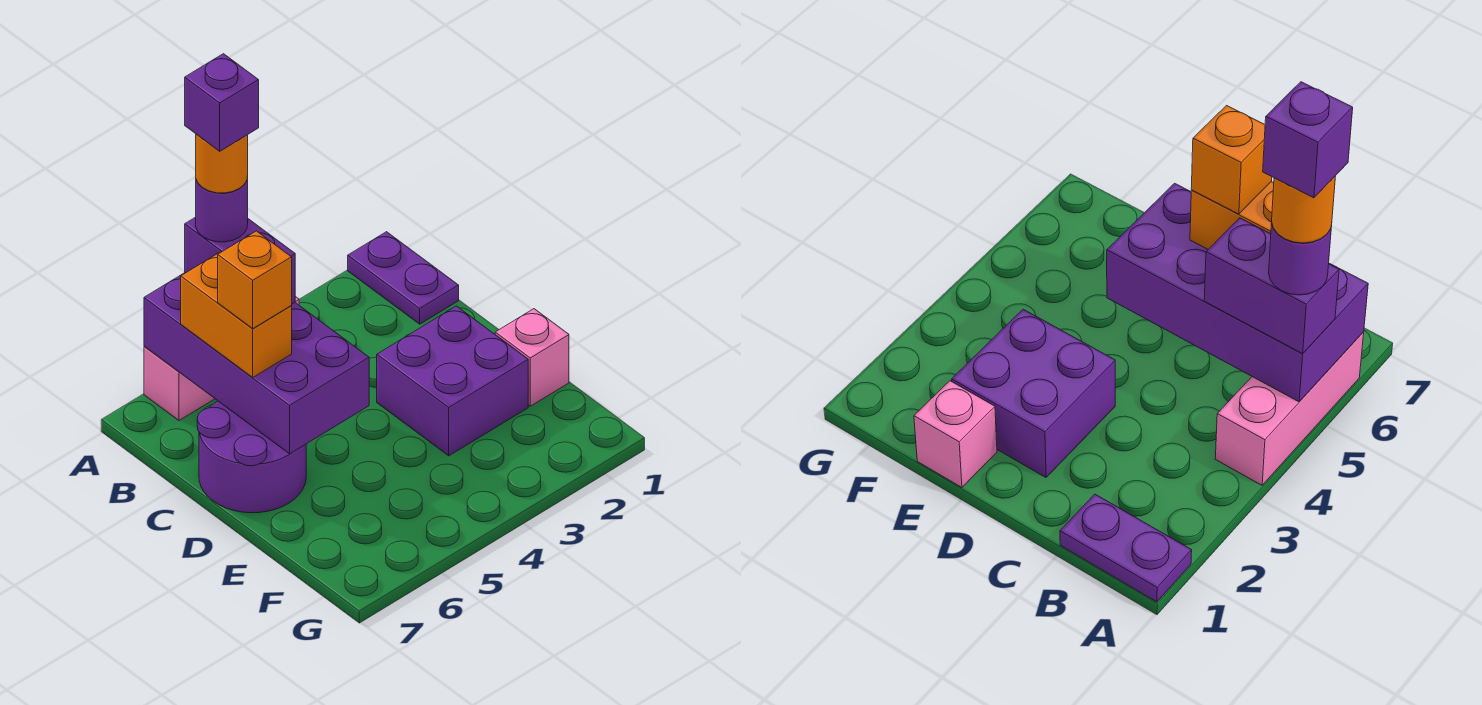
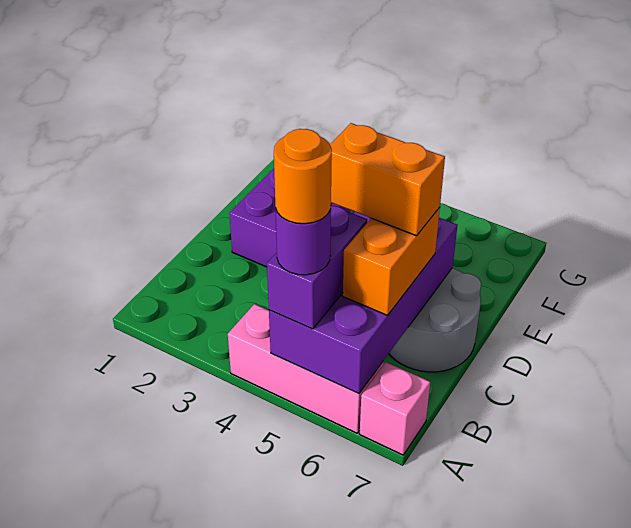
purple plate A1:B1 level 1 -> none
purple brick A5 level 6 -> none
purple round brick C6:D7 level 1 -> grey round brick C6:D7 level 1
orange brick C6 level 4 -> orange brick C5:C6 level 4
pink brick E1 level 1 -> pink brick A7 level 1

